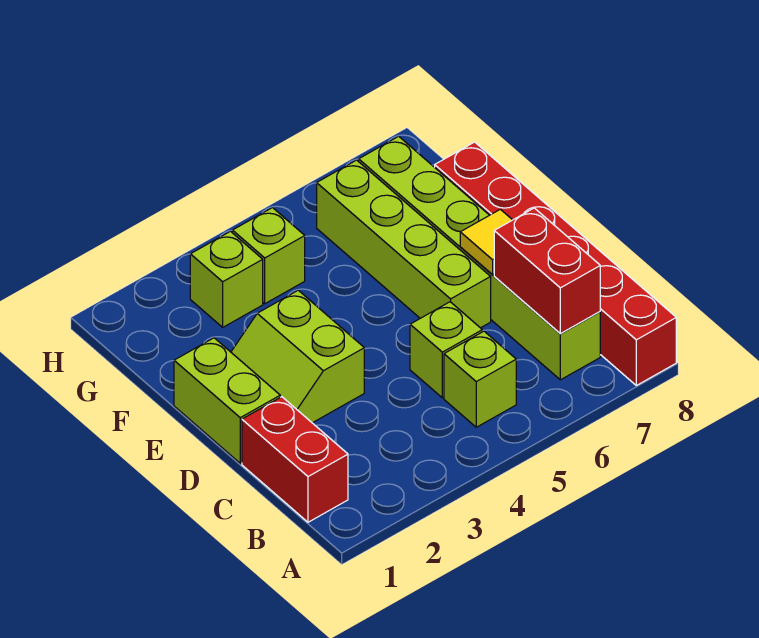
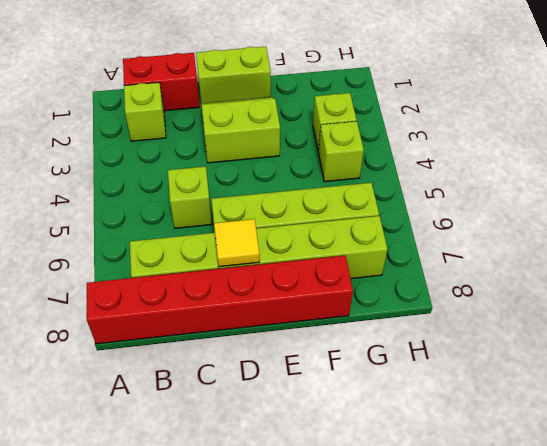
lime brick B5 level 1 -> lime brick B2 level 1
red brick B7:C7 level 2 -> none

